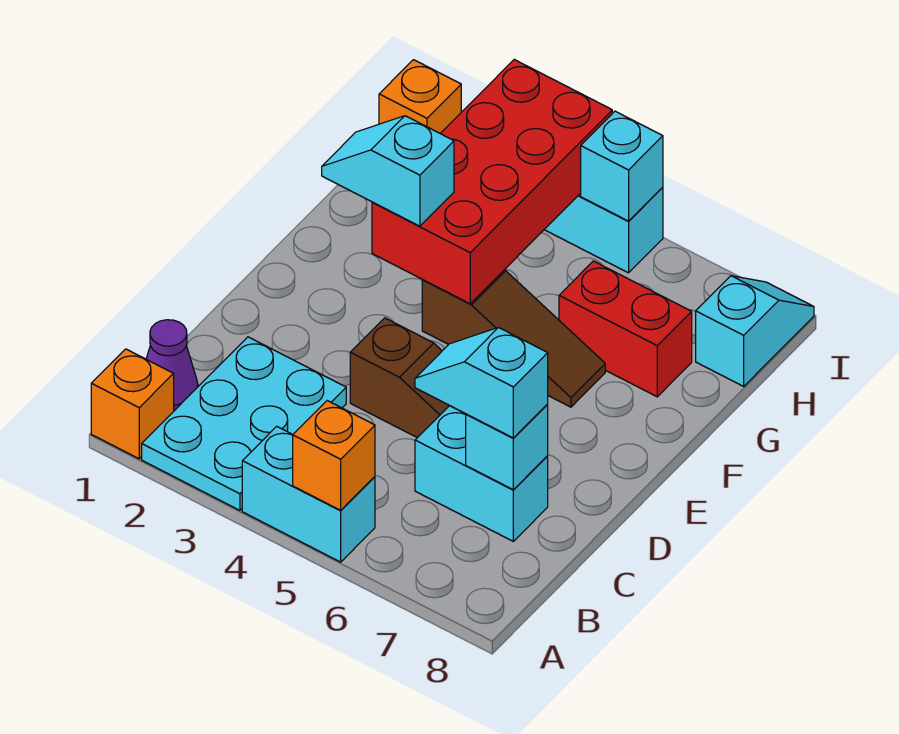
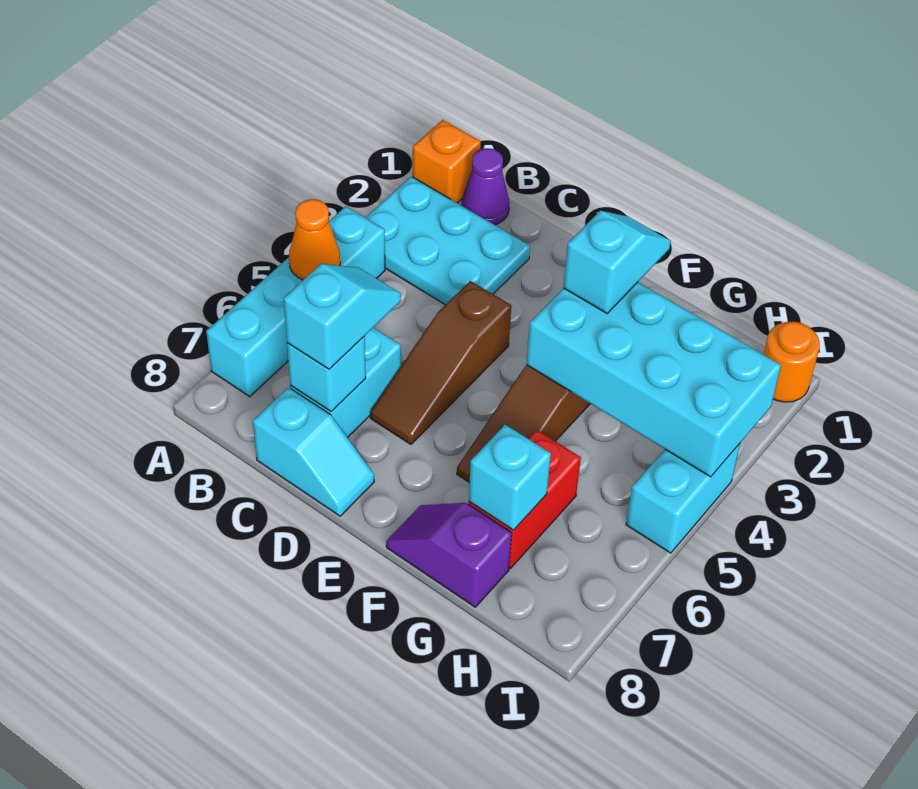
cyan brick A4:A5 level 1 -> cyan brick A4:A7 level 1
orange brick A5 level 2 -> orange cone A5 level 2
red brick F3:I4 level 2 -> cyan brick F3:I4 level 2
none -> purple slope F8:G8 level 1 top G
cyan slope H8:I8 level 1 top H -> cyan slope C8:D8 level 1 top C
orange brick I1 level 1 -> orange round brick I1 level 1
cyan brick I5 level 2 -> cyan brick G7 level 2

